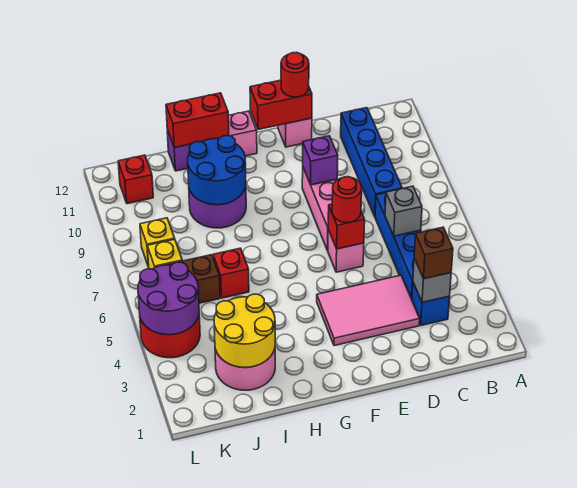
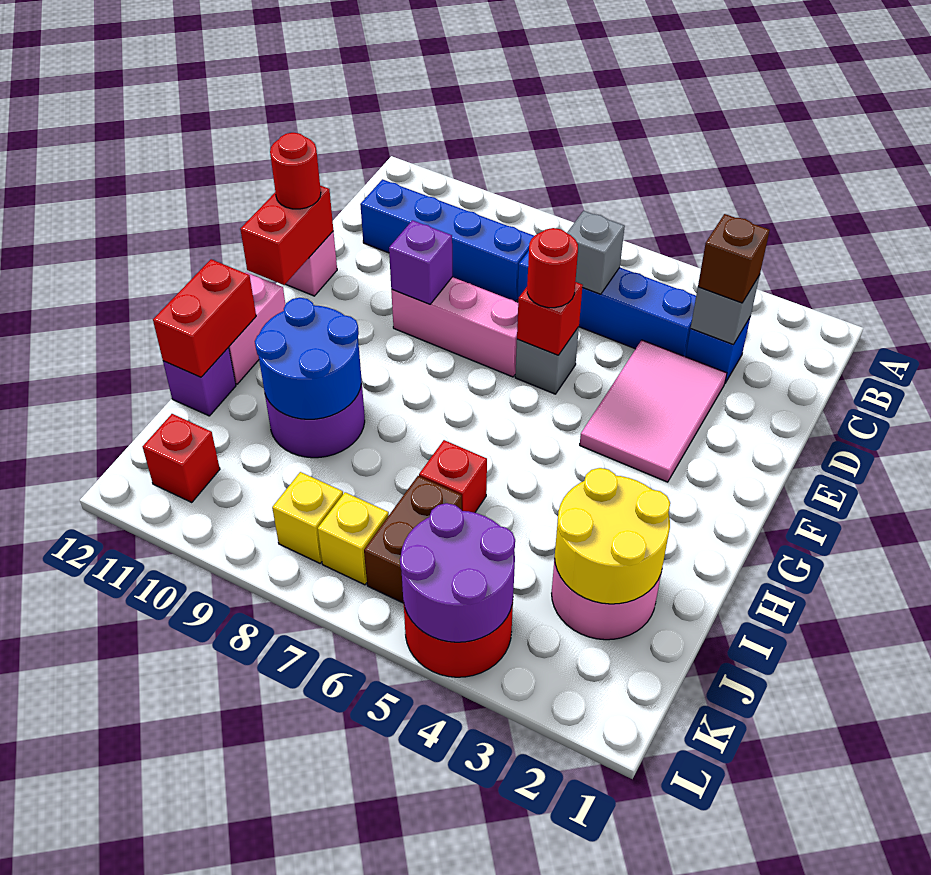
pink brick E6 level 1 -> grey brick E6 level 1

